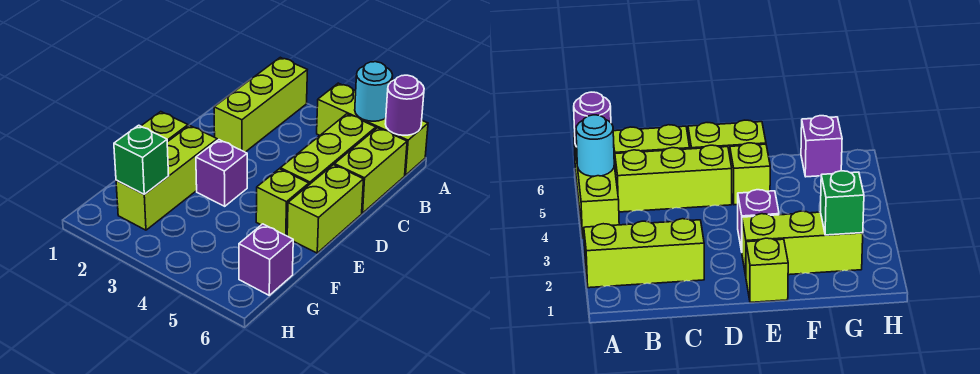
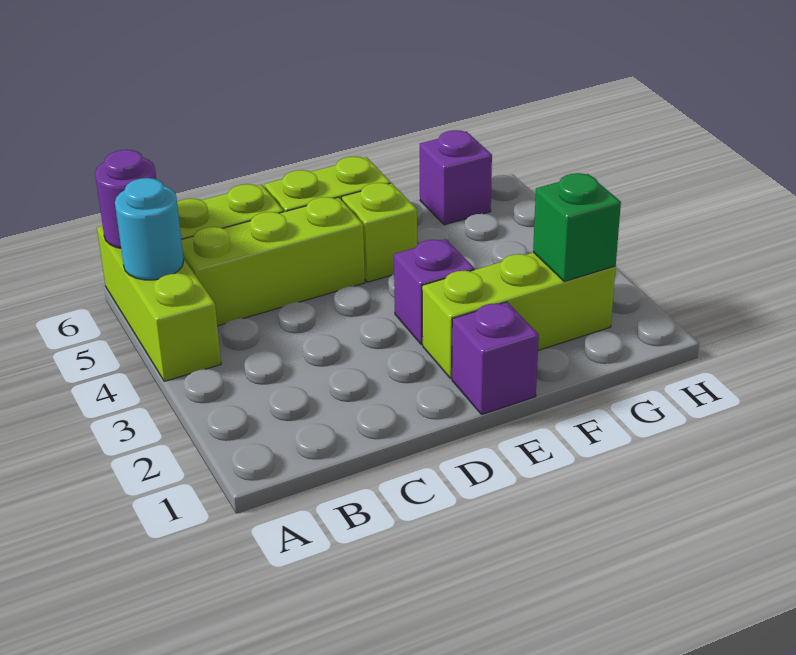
lime brick A2:C2 level 1 -> none
lime brick E1 level 1 -> purple brick E1 level 1

